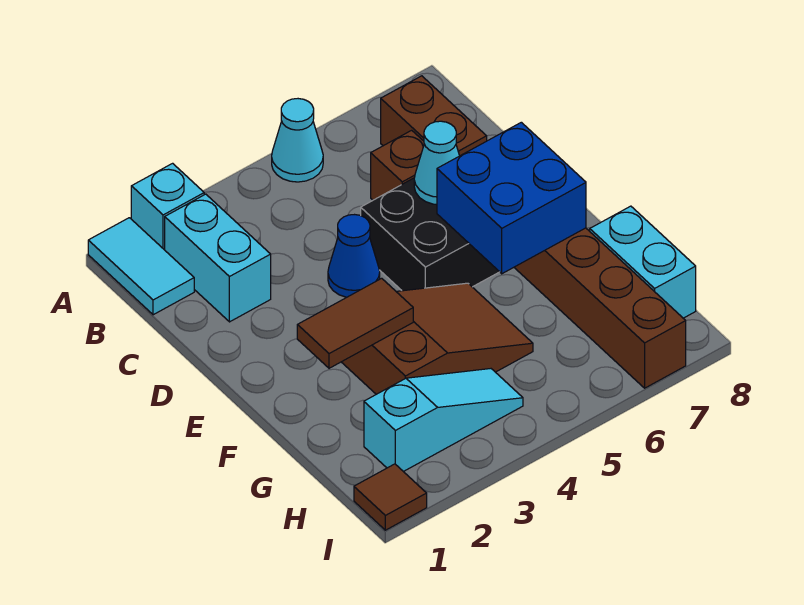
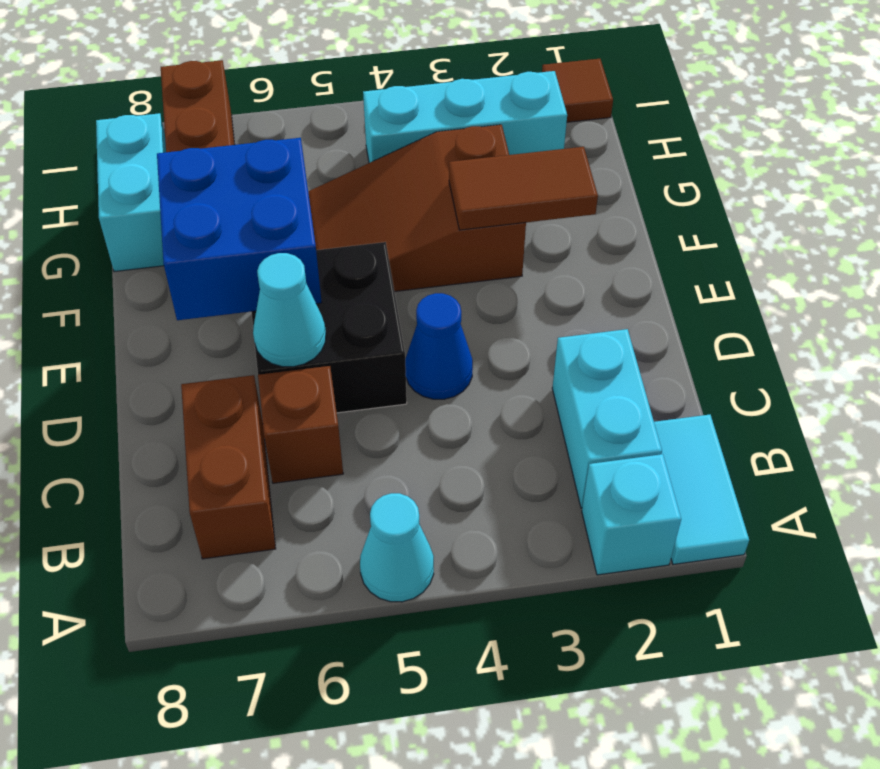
cyan slope H2:H4 level 1 top 2 -> cyan brick H2:H4 level 1

